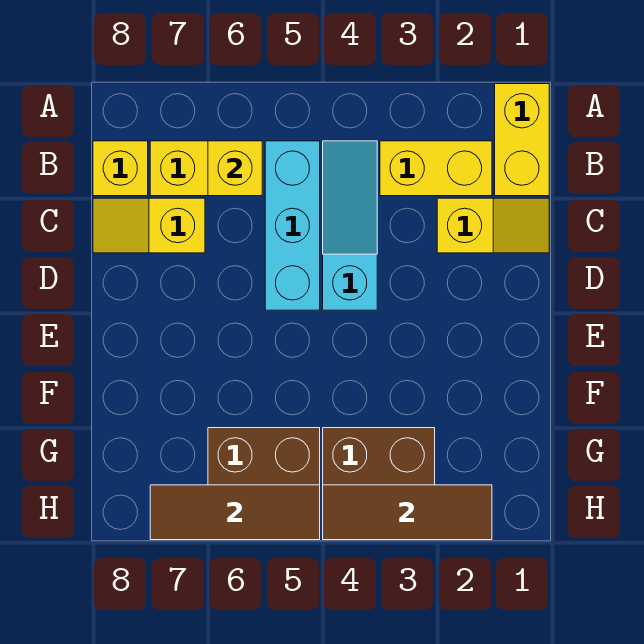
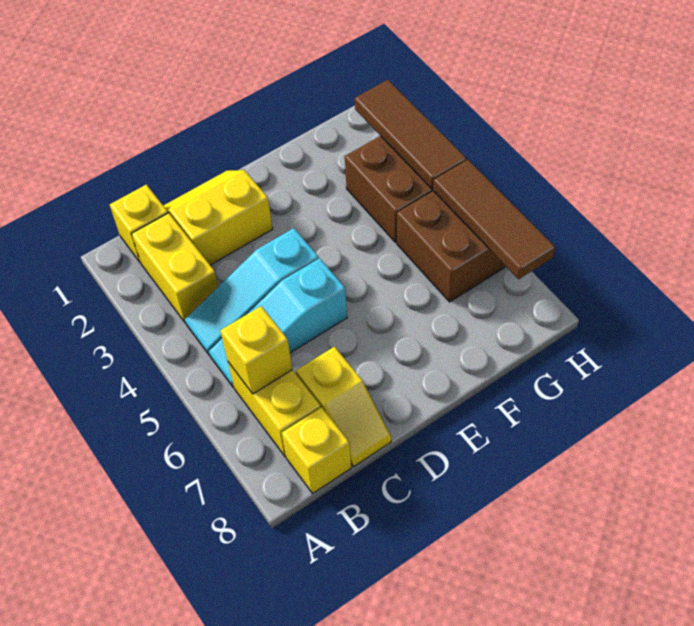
yellow brick A1:B1 level 1 -> yellow brick B1 level 1
cyan brick B5:D5 level 1 -> cyan slope B5:D5 level 1 top D
yellow slope C1:C2 level 1 top 2 -> yellow slope C1:D2 level 1 top 2

